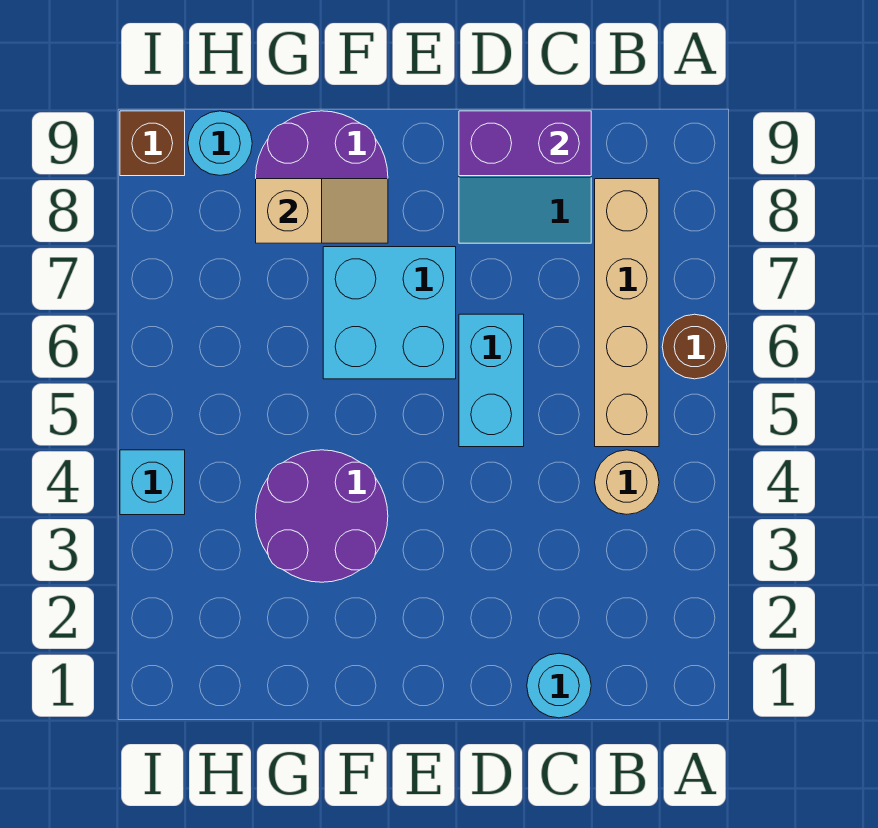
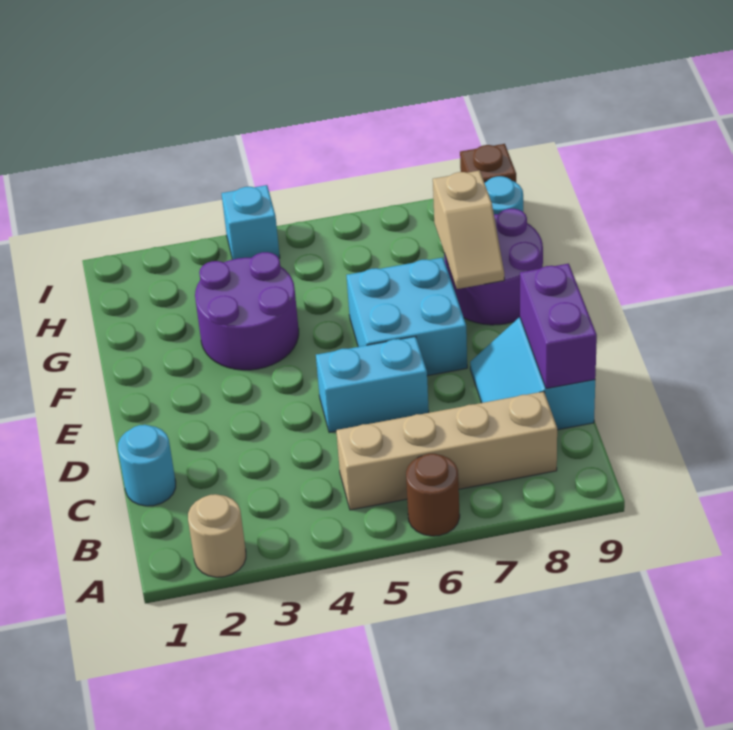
tan round brick B4 level 1 -> tan round brick A2 level 1

